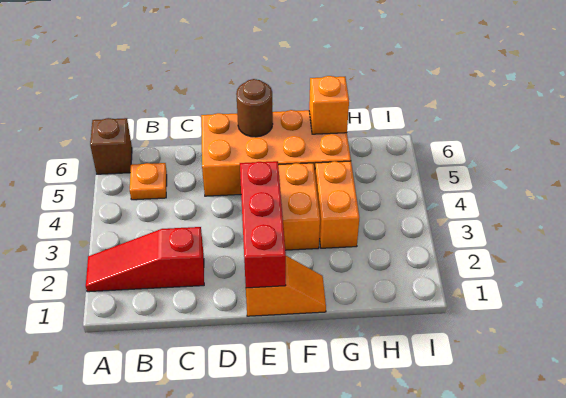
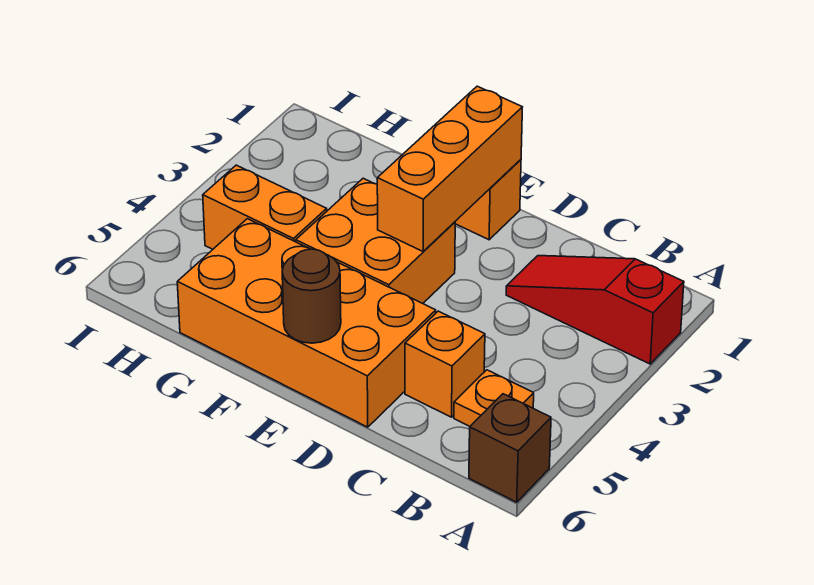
red slope A2:C2 level 1 top C -> red slope A2:C2 level 1 top A
red brick E1:E3 level 2 -> orange brick E1:E3 level 2
orange brick G3:G4 level 1 -> orange brick G4:H4 level 1
orange brick G6 level 2 -> orange brick C5 level 1

